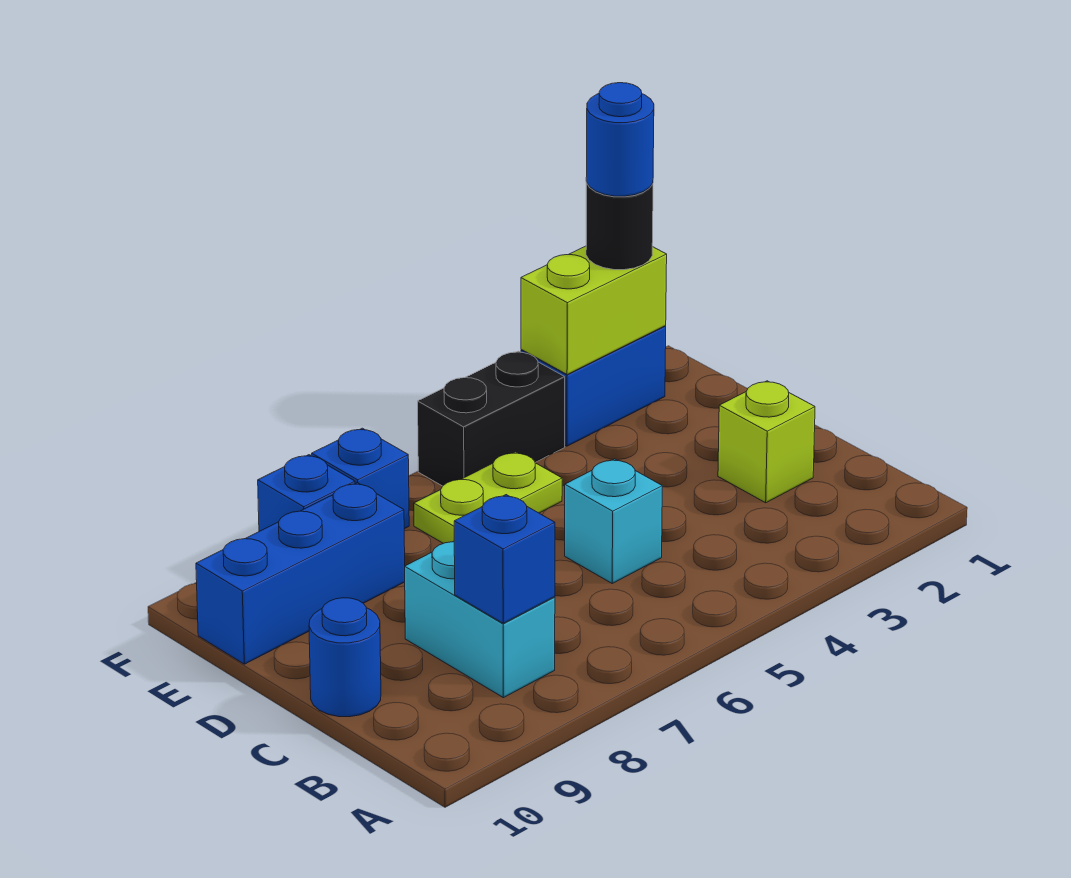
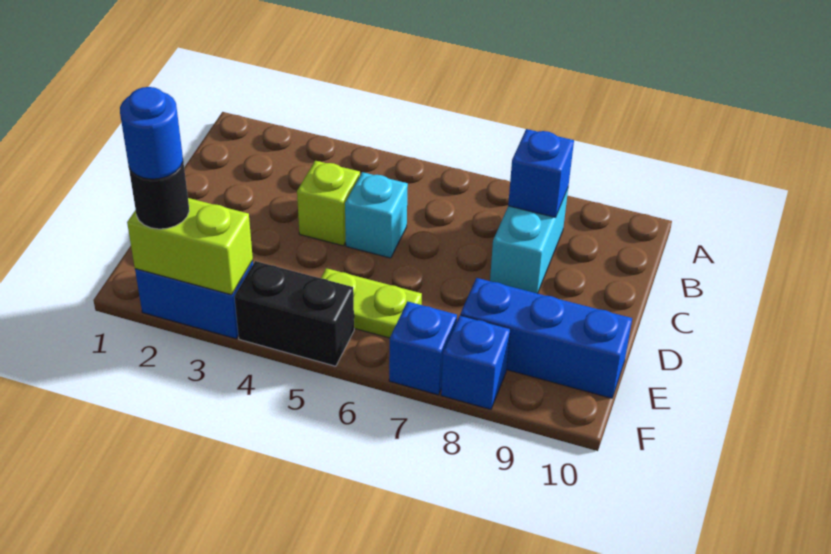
lime brick C2 level 1 -> lime brick C4 level 1
blue round brick C10 level 1 -> none

